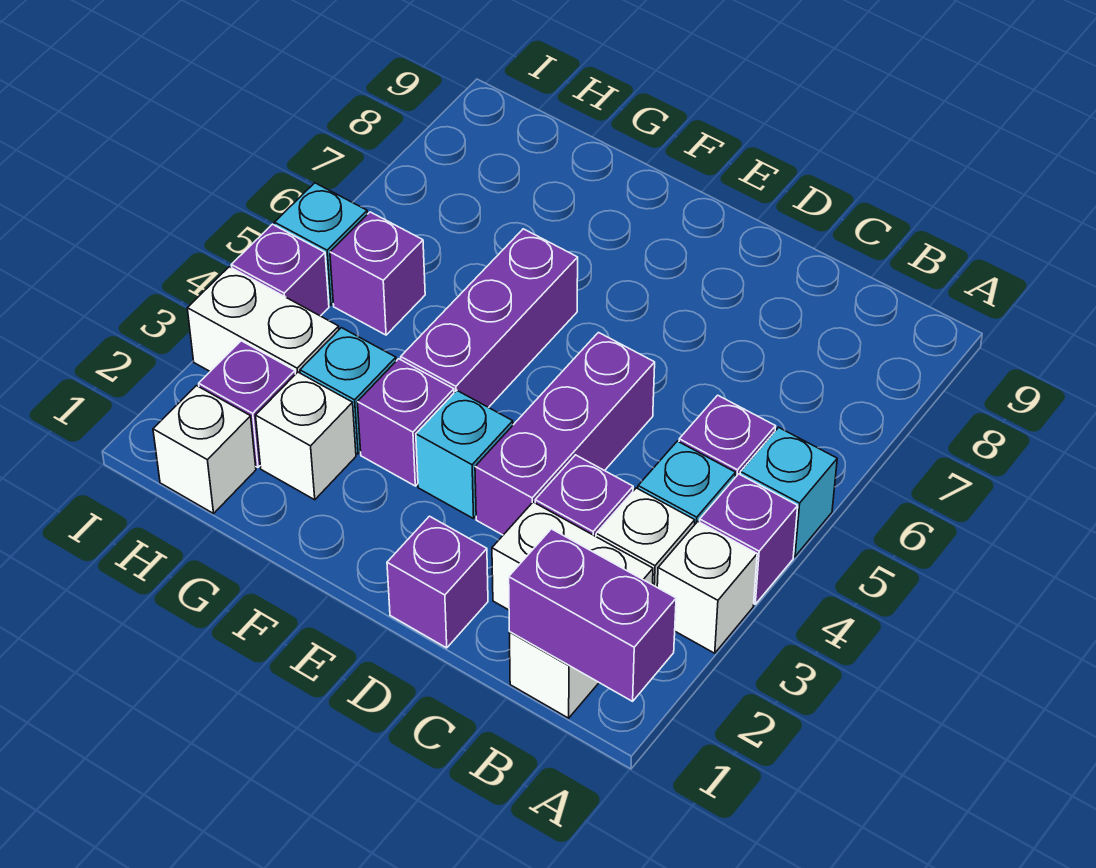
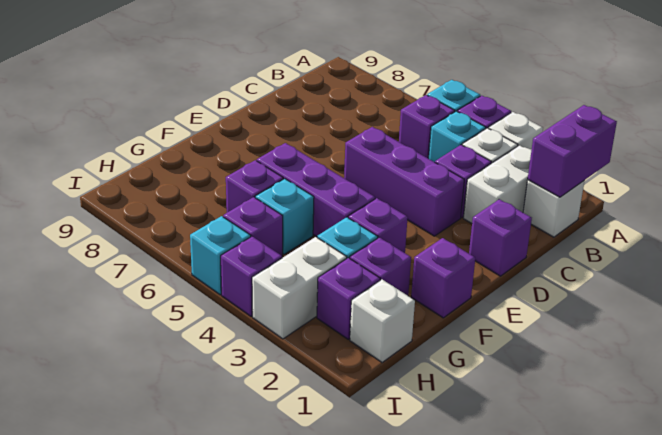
cyan brick E3 level 1 -> cyan brick G5 level 1
none -> purple brick F1 level 1
white brick G2 level 1 -> purple brick G2 level 1
none -> purple brick G6 level 1

